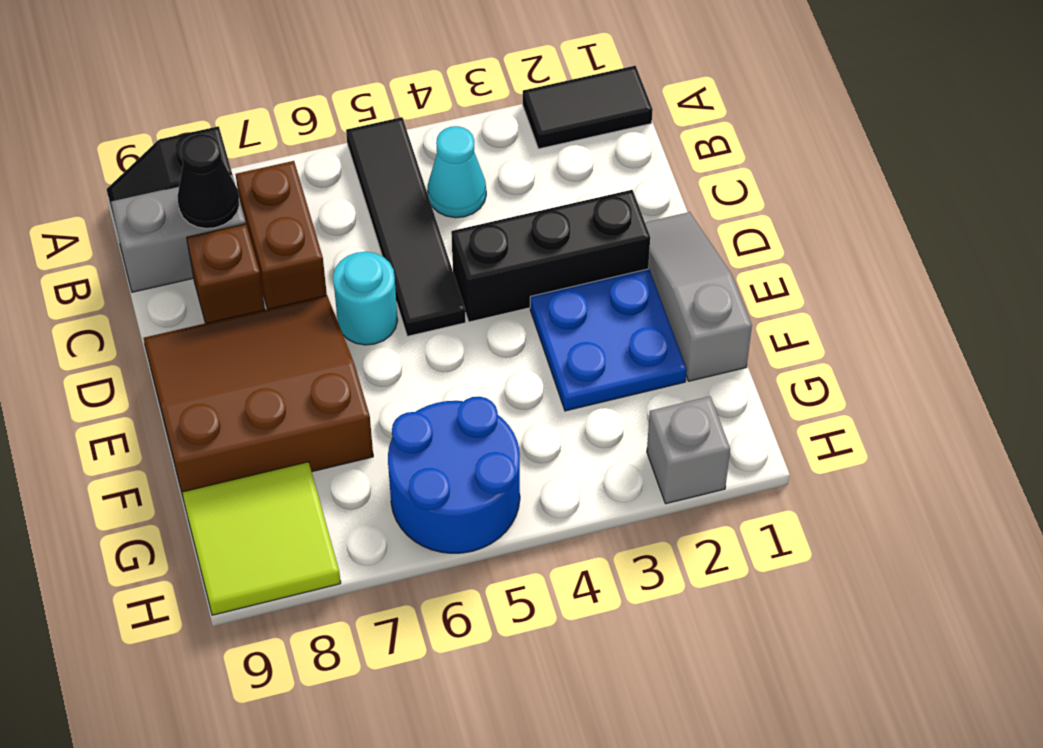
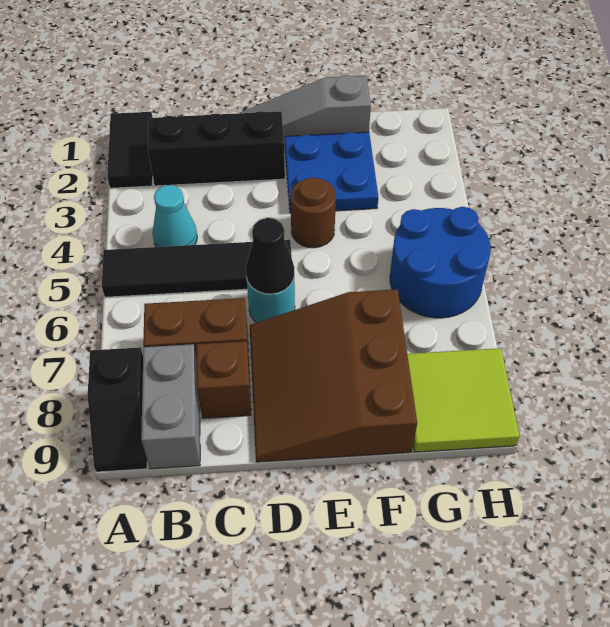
black cone B8 level 2 -> black cone D6 level 2
black brick D2:D4 level 1 -> black brick B2:D2 level 1
none -> brown round brick E4 level 1
grey brick H2 level 1 -> none

